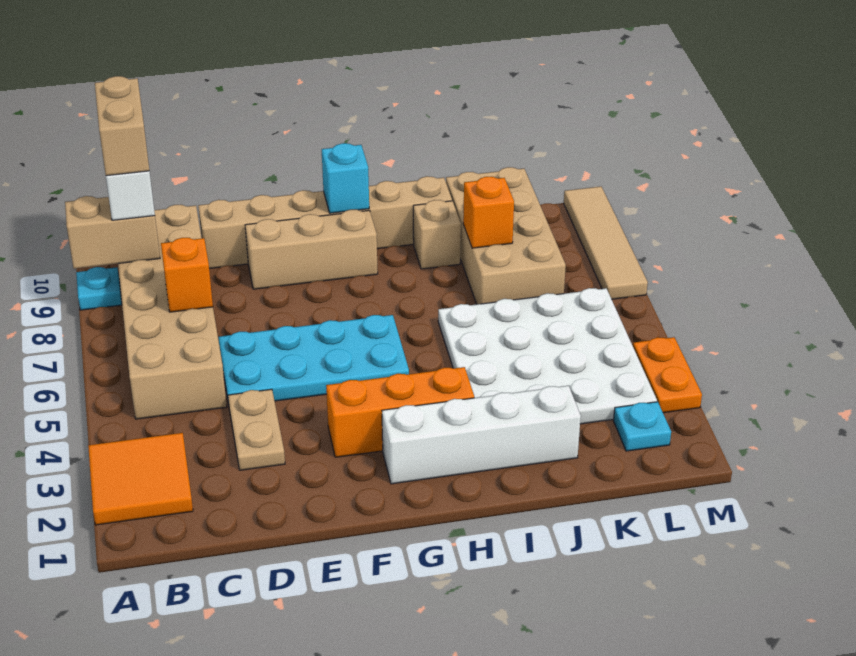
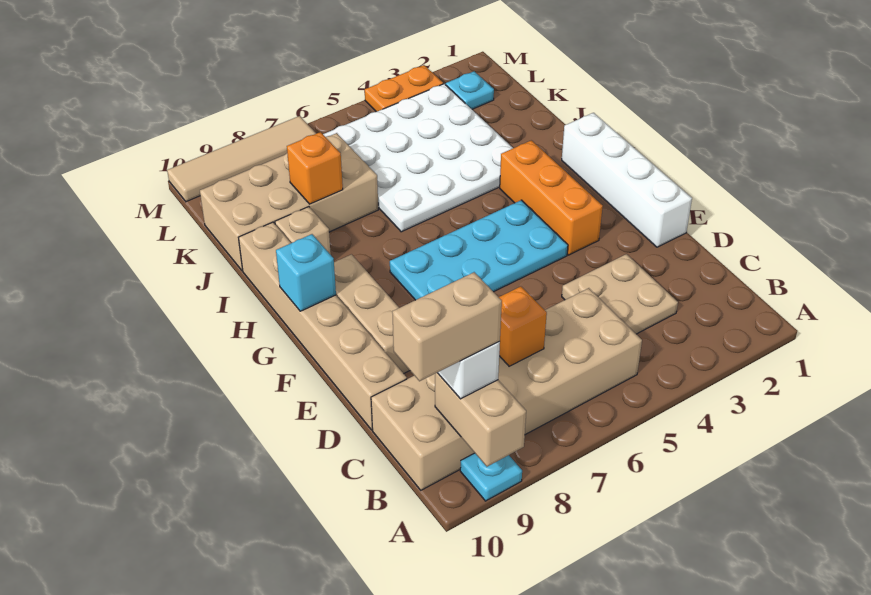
orange tile A2:B3 level 1 -> none
tan plate D3:D4 level 1 -> tan plate C3:D4 level 1
cyan plate D5:G6 level 1 -> cyan plate F4:G7 level 1
white brick G2:J2 level 1 -> white brick E1:H1 level 1

